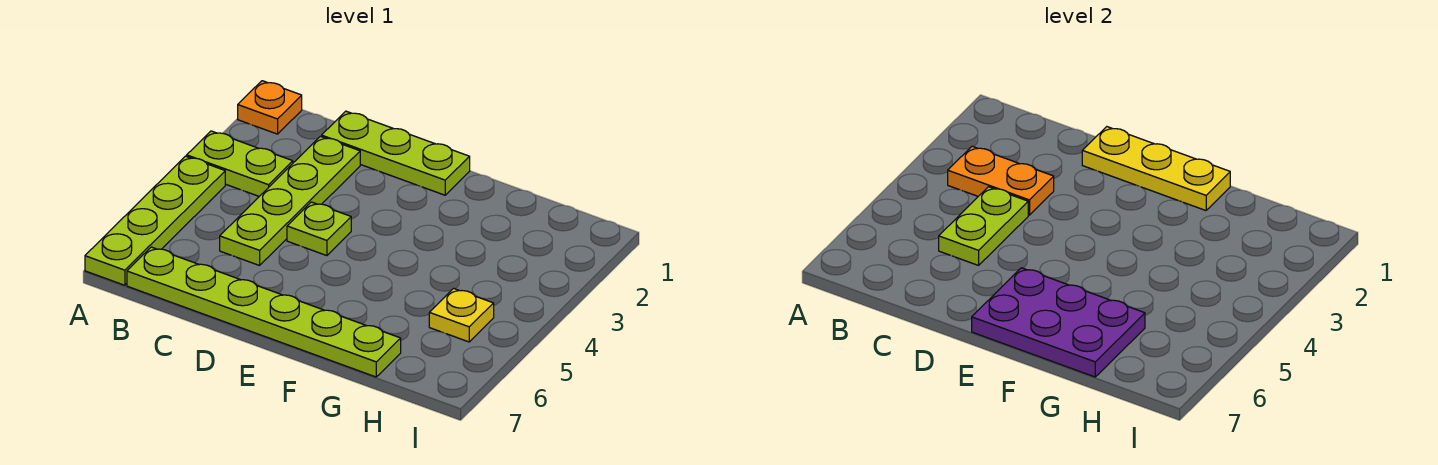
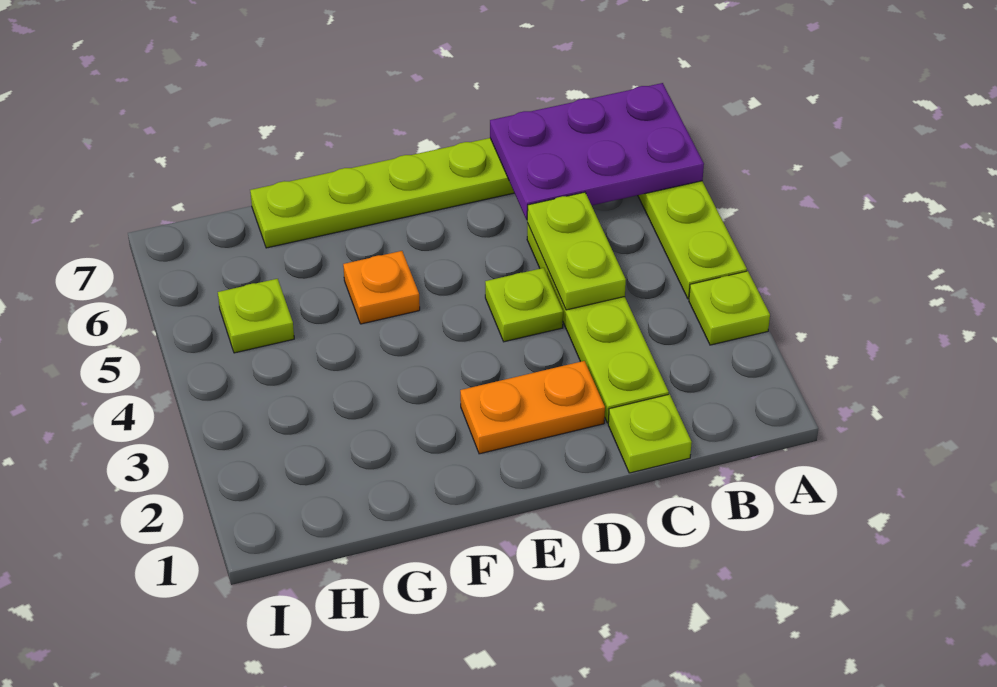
orange plate A1 level 1 -> orange plate F5 level 1
lime plate A3:B3 level 1 -> lime plate A3 level 1
orange plate B3:C3 level 2 -> orange plate D2:E2 level 1
lime plate C1:E1 level 1 -> lime plate C1 level 1
yellow plate D1:F1 level 2 -> none
purple plate E6:G7 level 2 -> purple plate A6:C7 level 2
yellow plate H5 level 1 -> lime plate H5 level 1

